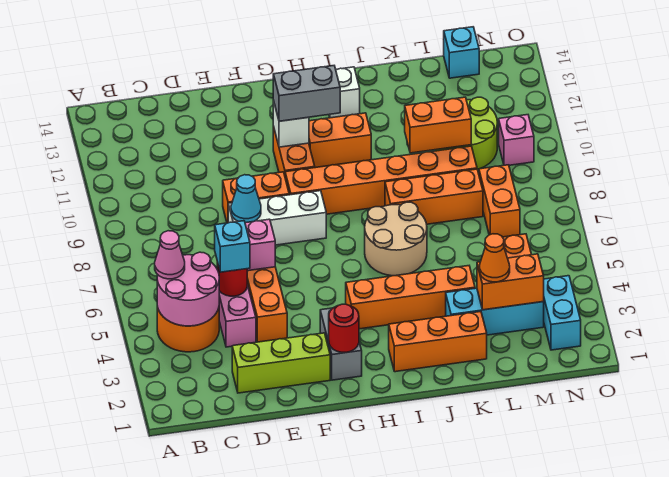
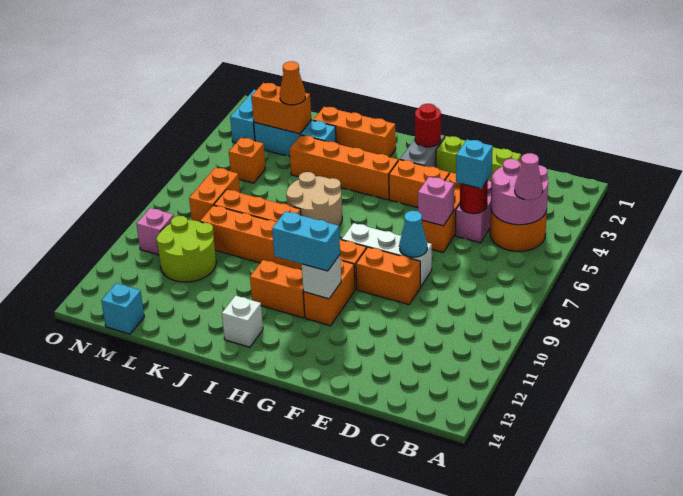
grey brick G11:H11 level 3 -> cyan brick G11:H11 level 3
orange brick K10:L10 level 2 -> orange brick F4:G4 level 1

